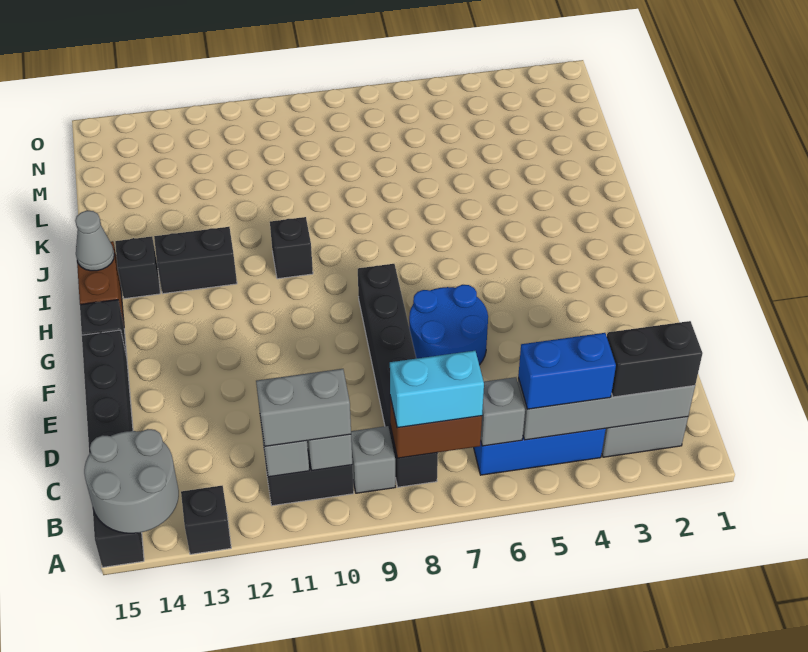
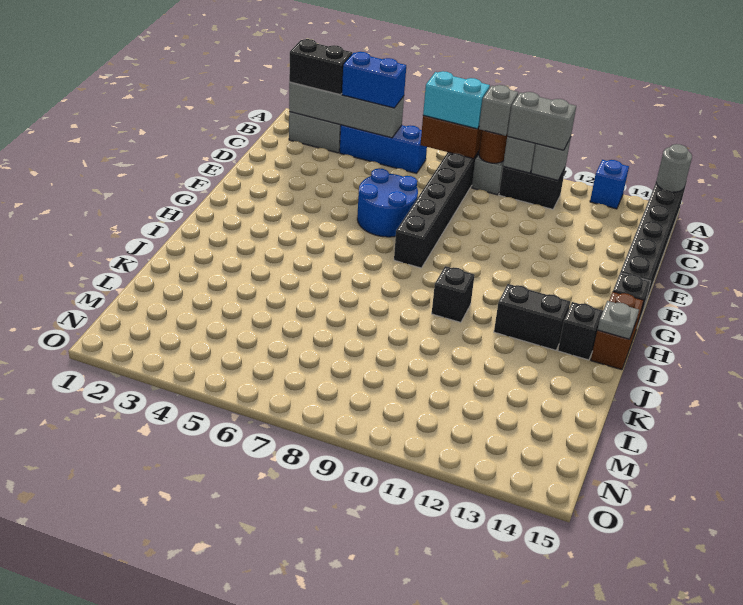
black brick A13 level 1 -> blue brick A13 level 1
grey round brick A14:B15 level 2 -> grey round brick A15 level 2
grey brick B6 level 2 -> grey brick B9 level 3
none -> brown round brick B9 level 2
grey cone I15 level 2 -> grey plate I15 level 2

